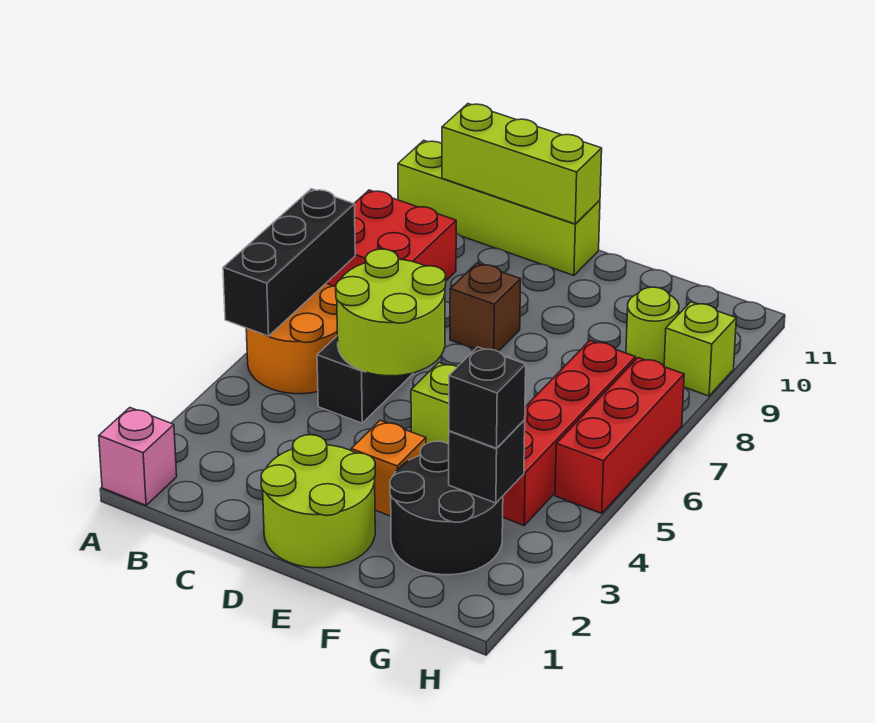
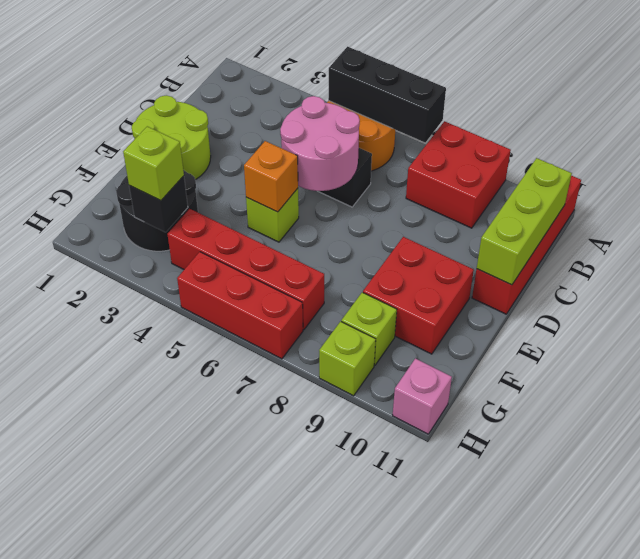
pink brick A1 level 1 -> pink brick H11 level 1
lime brick A11:D11 level 1 -> red brick A11:D11 level 1
lime round brick C5:D6 level 2 -> pink round brick C5:D6 level 2
brown brick D8 level 1 -> none
orange brick E3 level 1 -> orange brick E5 level 2
none -> red brick E9:F10 level 1
black brick G3 level 3 -> lime brick G3 level 3
lime round brick G9 level 1 -> lime brick G9 level 1

